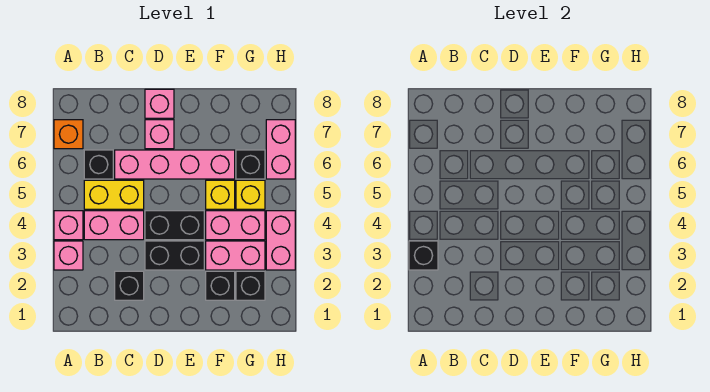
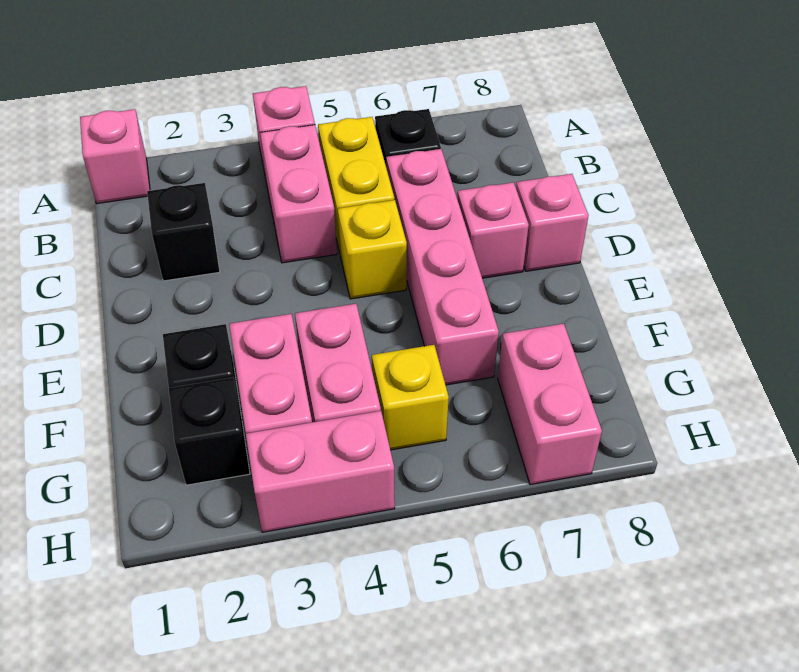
pink brick A3 level 1 -> pink brick A1 level 1
black brick A3 level 2 -> none
orange brick A7 level 1 -> none
black brick D3:E3 level 1 -> none
black brick D4:E4 level 1 -> none
yellow brick F5 level 1 -> yellow brick D5 level 1
black brick G6 level 1 -> none
pink brick H6:H7 level 1 -> pink brick G7:H7 level 1

